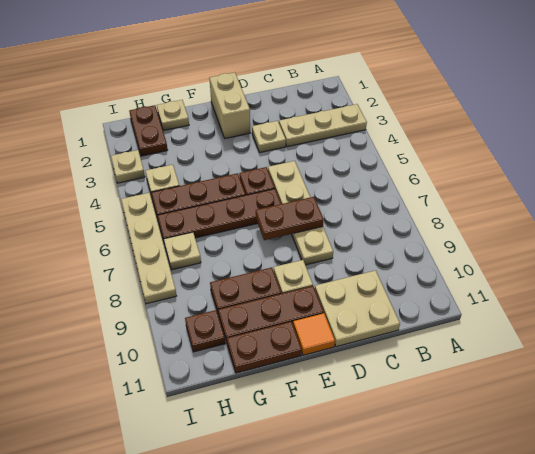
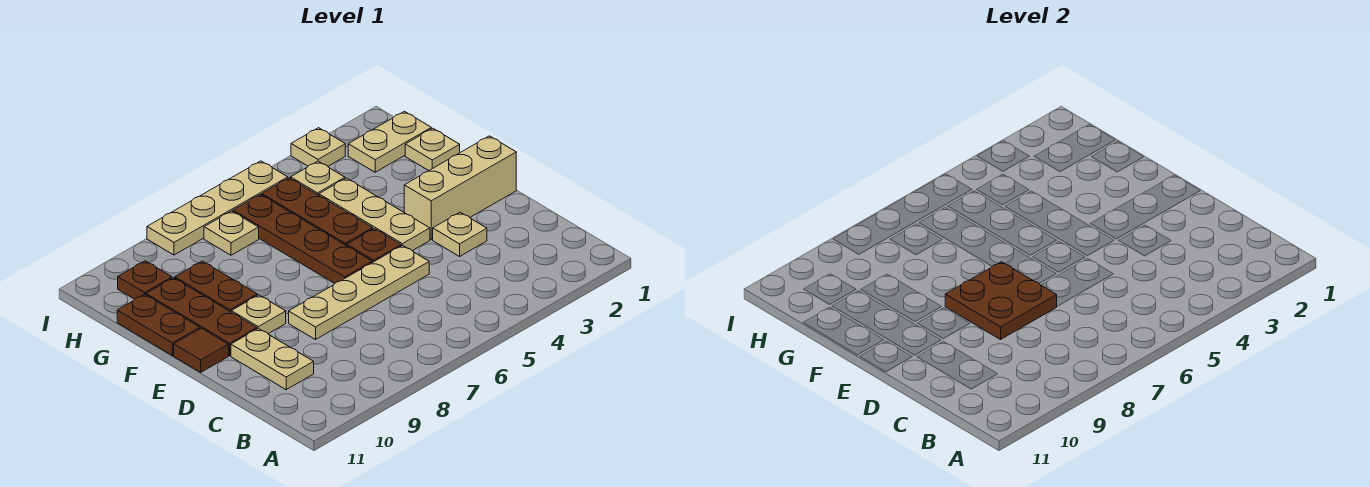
tan plate A3:C3 level 1 -> tan plate E4:G4 level 1
tan plate C10:D11 level 1 -> tan plate C10:D10 level 1
brown plate D7:E7 level 2 -> brown plate D7:E8 level 2
tan brick E1:E2 level 1 -> tan brick E1:E3 level 1
orange tile E11 level 1 -> brown tile E11 level 1
brown plate H1:H2 level 1 -> tan plate H1:H2 level 1

